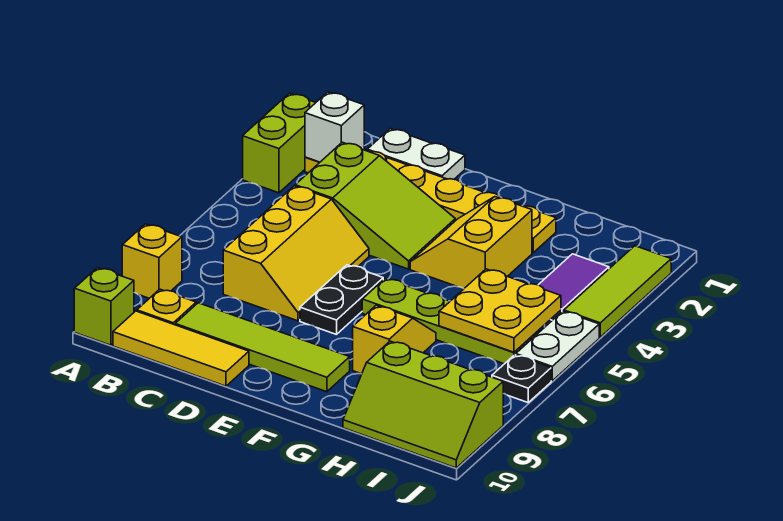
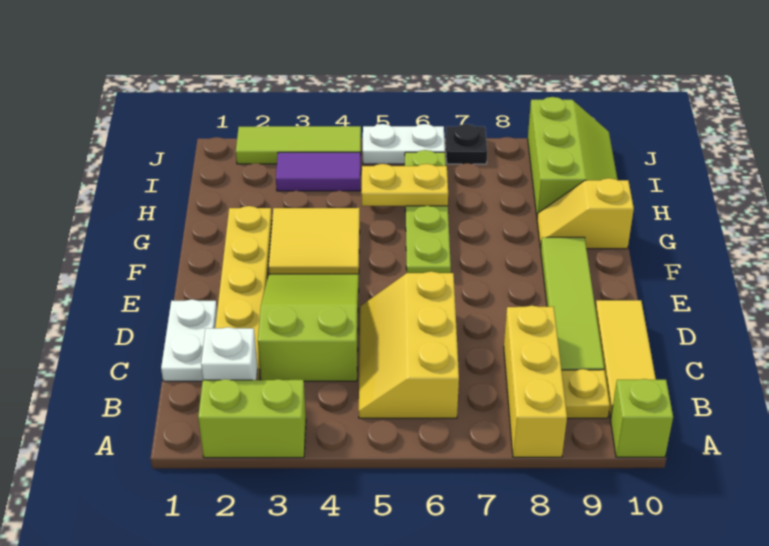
yellow brick A8 level 1 -> yellow brick A8:C8 level 1
yellow slope C5:D7 level 1 top C -> yellow slope B5:D6 level 1 top 6
black plate E6:E7 level 1 -> none
yellow slope F3:G4 level 1 top G -> yellow tile F3:G4 level 1
yellow slope G7:G8 level 1 top 8 -> yellow slope G9:G10 level 1 top 10
yellow plate H5:I6 level 2 -> yellow plate H5:H6 level 2

